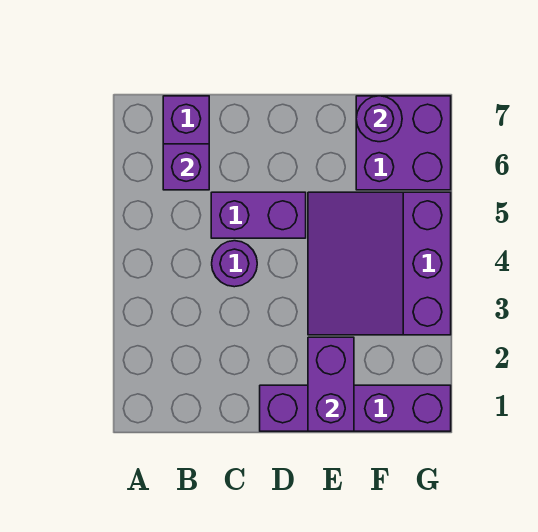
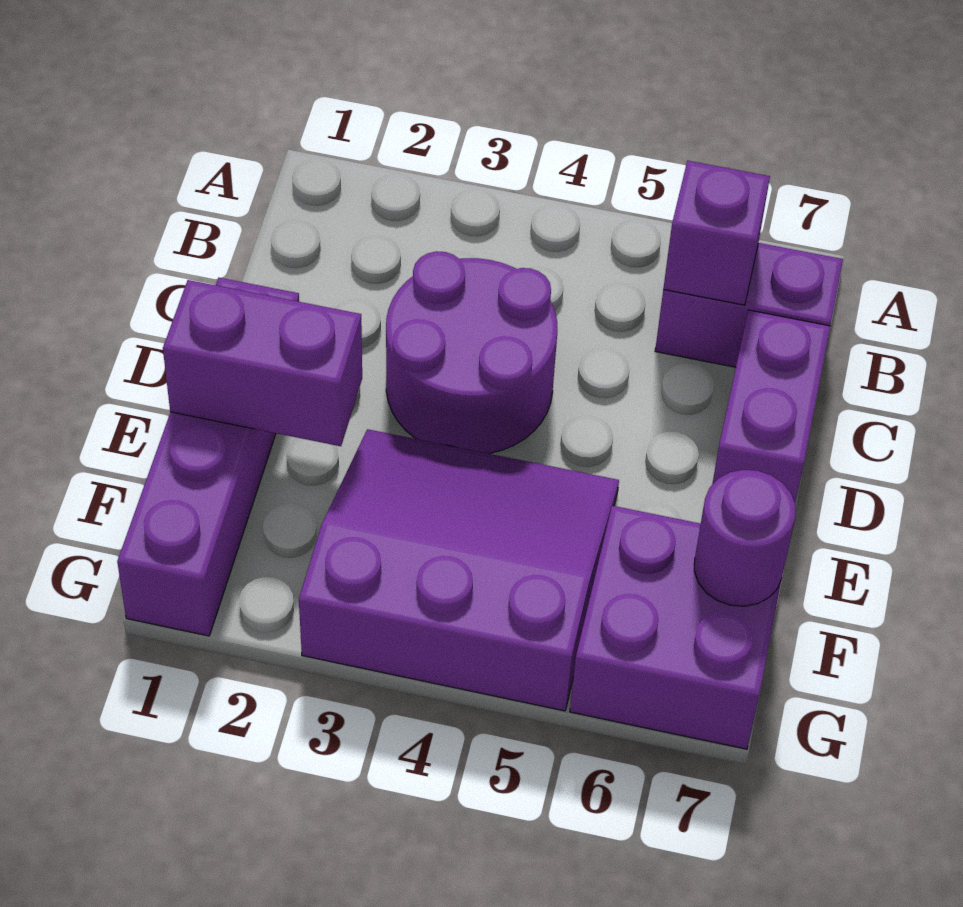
purple round brick C4 level 1 -> purple round brick C3:D4 level 1
purple brick C5:D5 level 1 -> purple brick C7:D7 level 1

